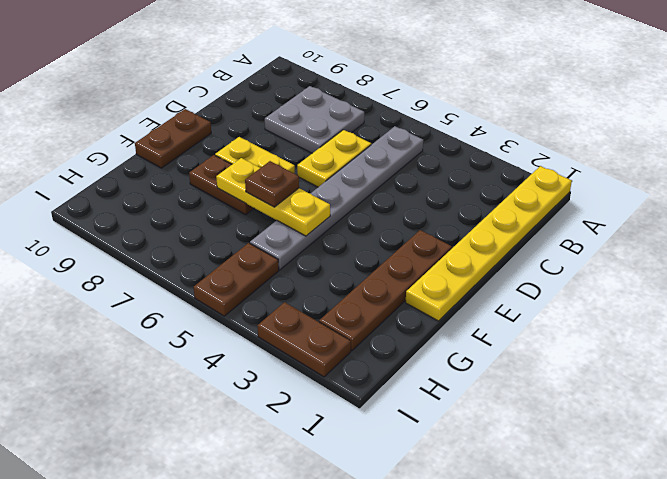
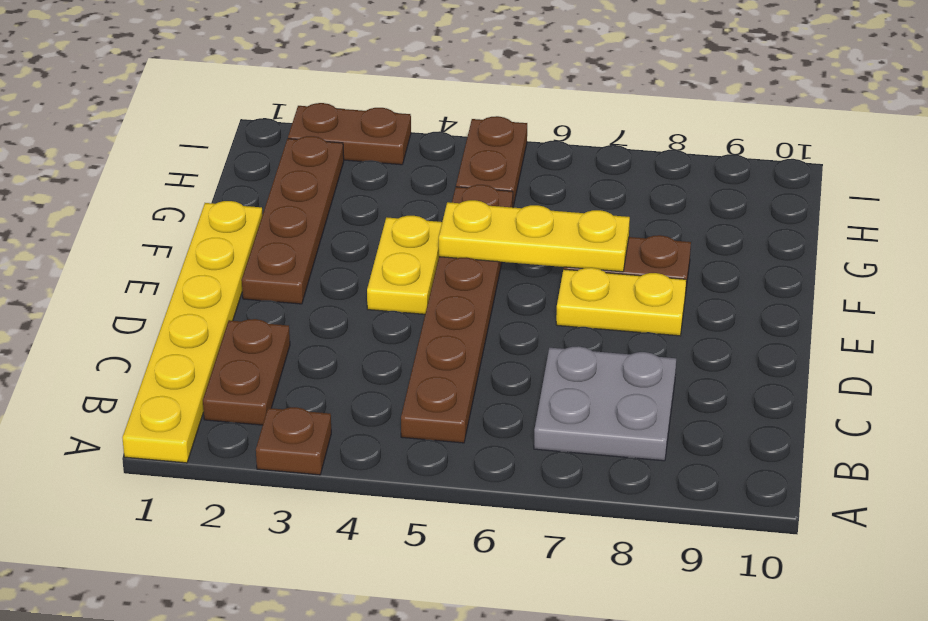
grey plate B5:G5 level 1 -> brown plate B5:G5 level 1
yellow plate C6:D6 level 1 -> yellow plate E4:F4 level 1
brown plate E10:F10 level 1 -> brown plate B2:C2 level 1
brown plate F6 level 3 -> brown plate A3 level 1

